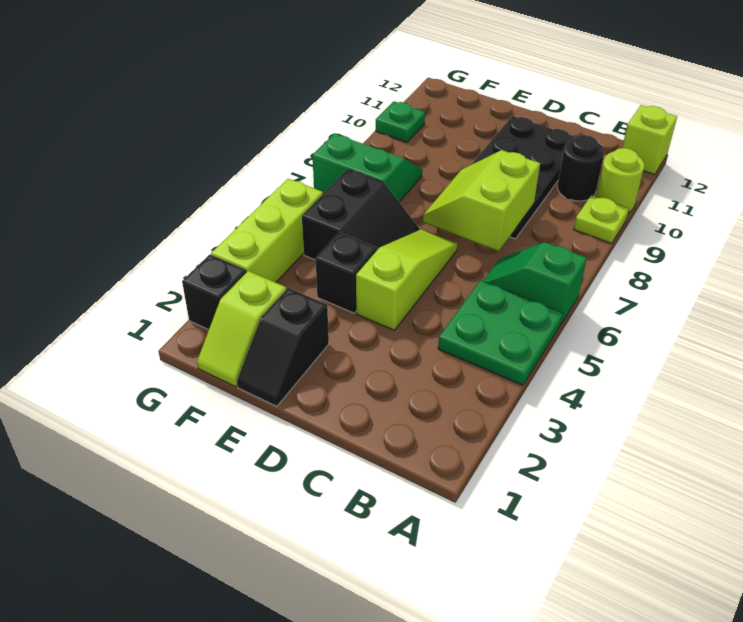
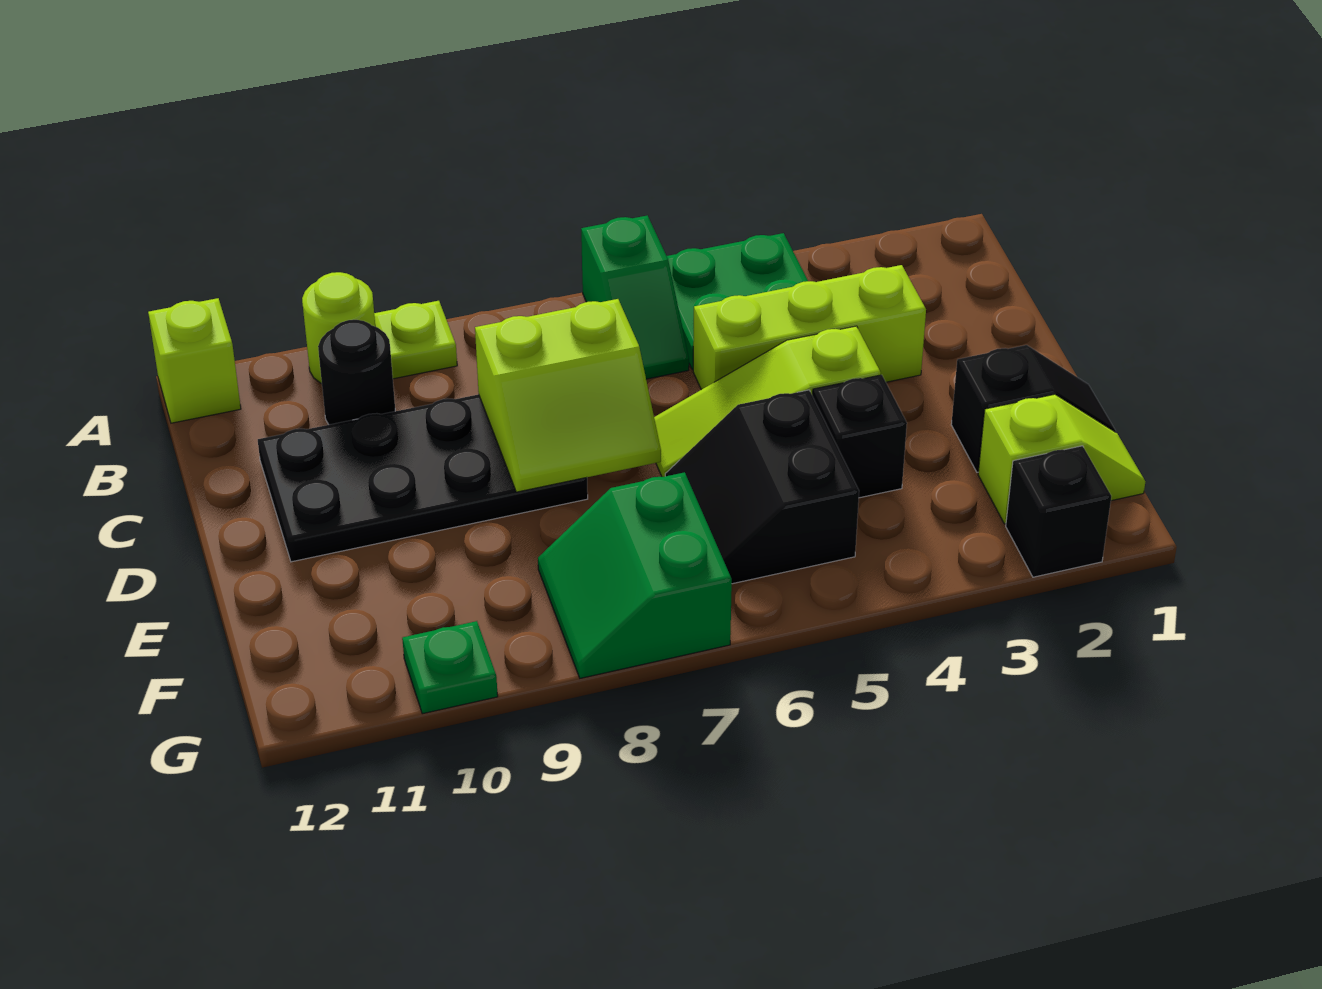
black slope E5:F6 level 1 top F -> black slope E5:F6 level 1 top 5
lime brick G3:G5 level 1 -> lime brick C3:C5 level 1

